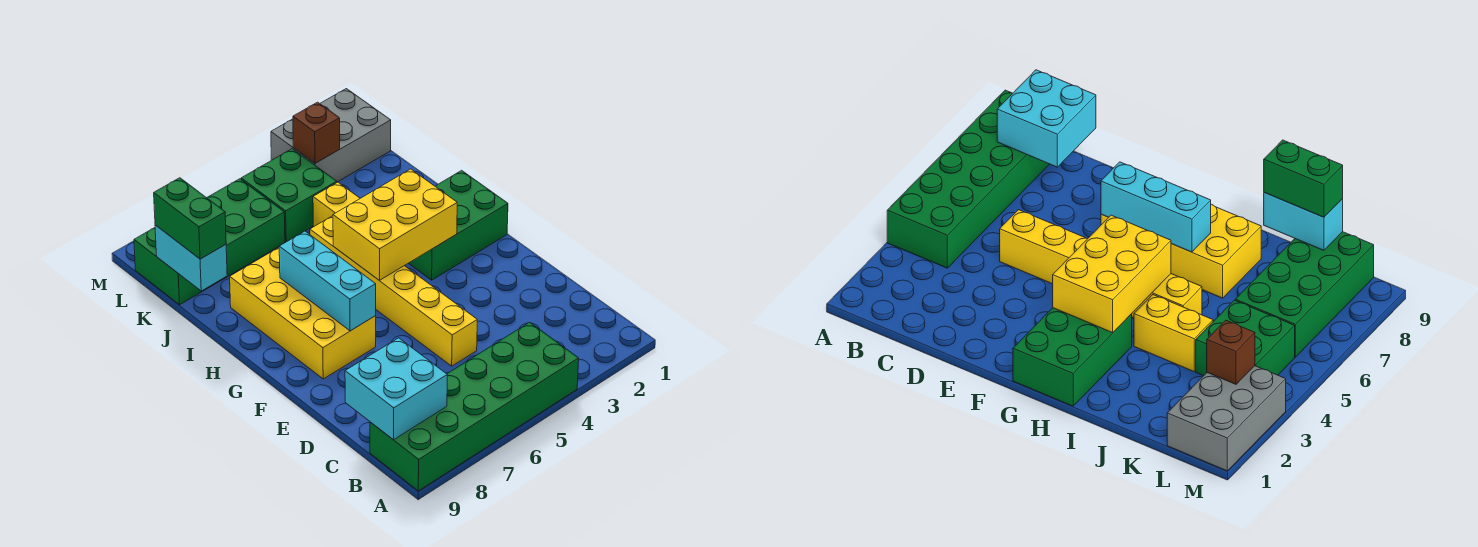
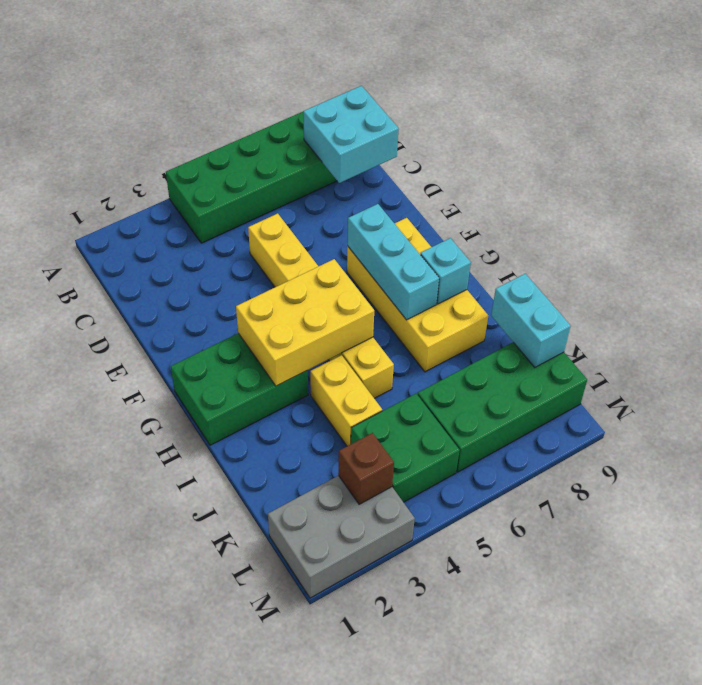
none -> cyan brick H8 level 2
green brick J9:K9 level 3 -> none

